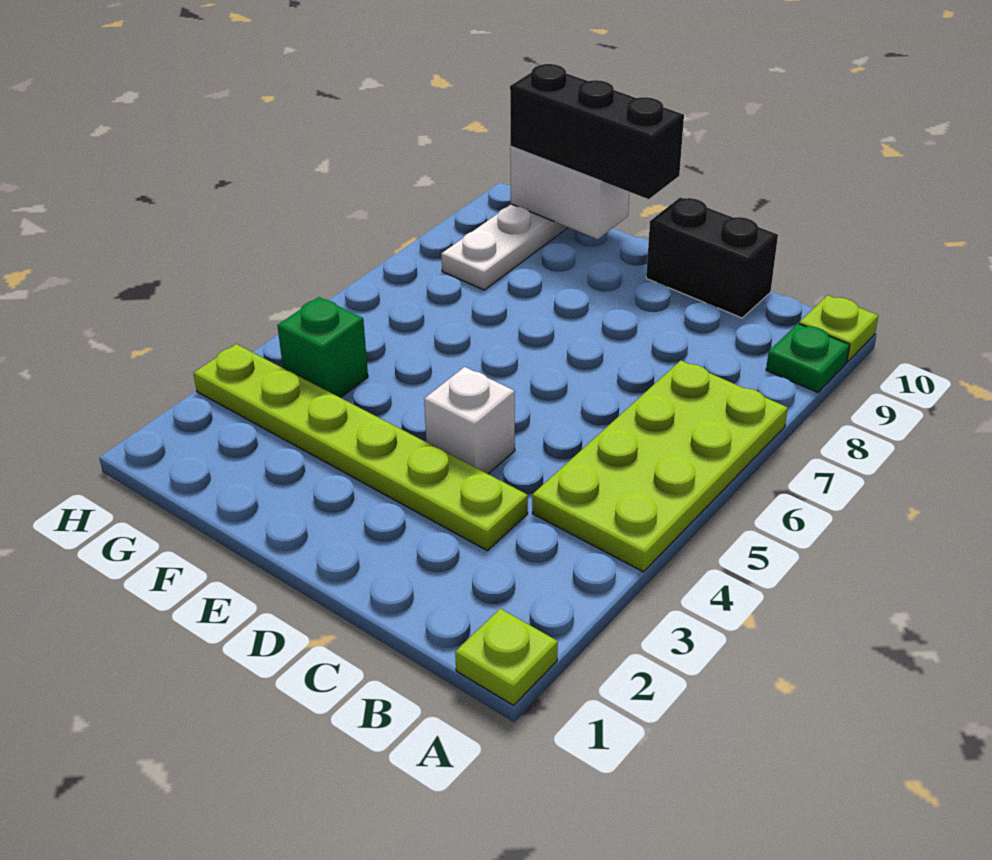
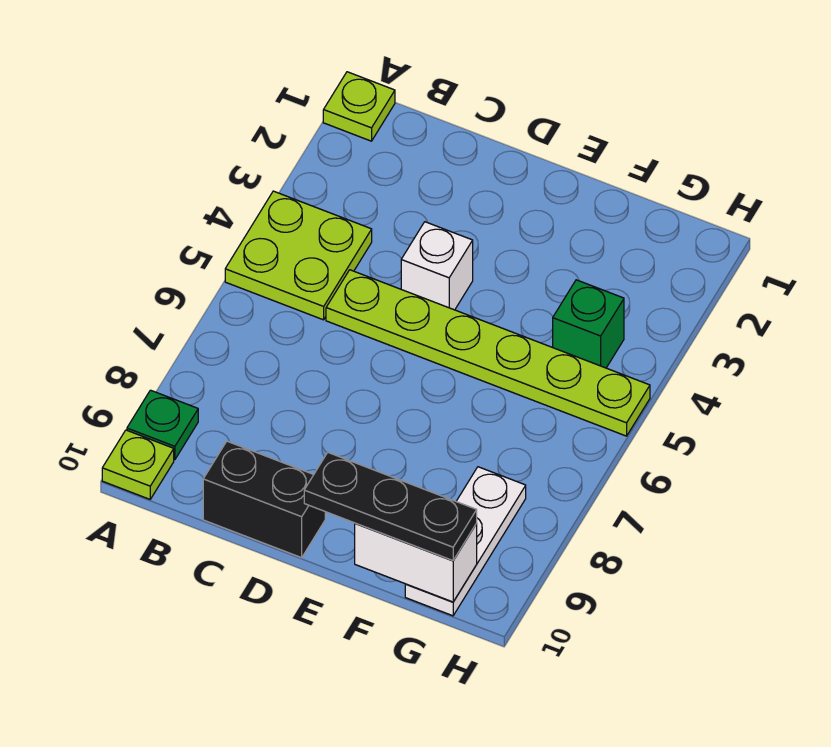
lime plate A4:B7 level 1 -> lime plate A4:B5 level 1
lime plate C3:H3 level 1 -> lime plate C5:H5 level 1
black brick E10:G10 level 3 -> black plate E10:G10 level 3

